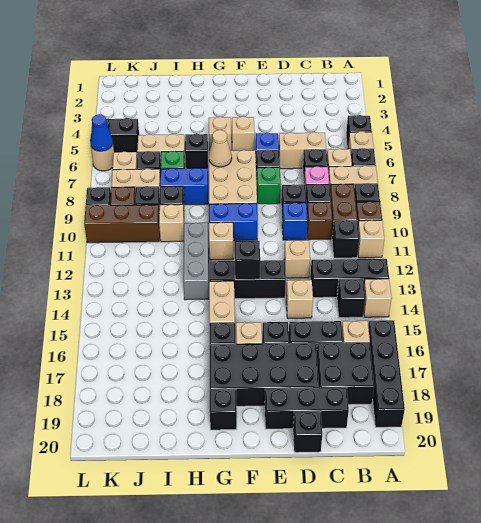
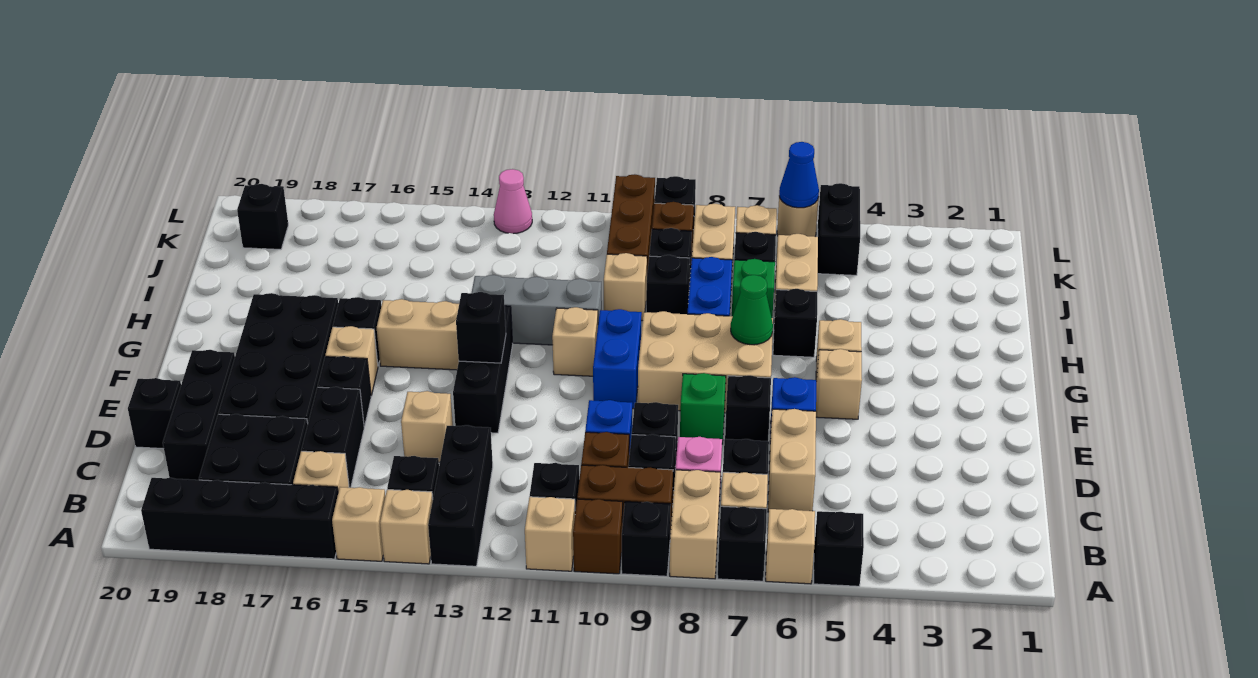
tan brick D12 level 1 -> tan brick A15 level 1
tan cone G7 level 2 -> green cone G7 level 2
black brick G19 level 1 -> black brick K19 level 1
none -> pink cone L13 level 1

